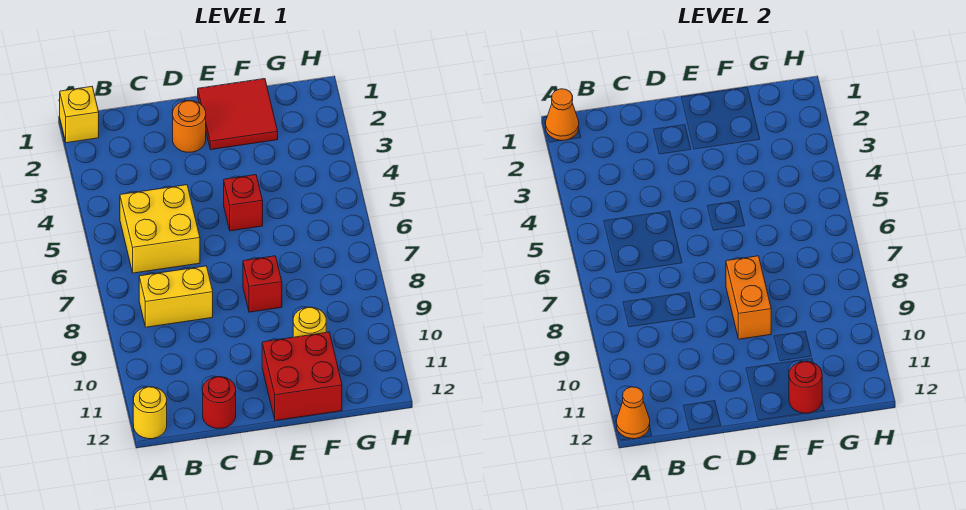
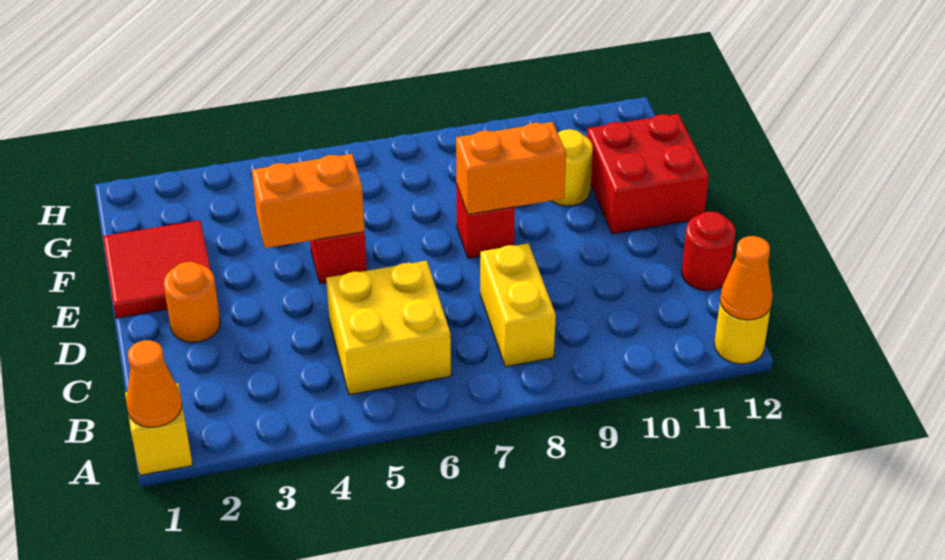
none -> orange brick E4:E5 level 2
red round brick F12 level 2 -> none

